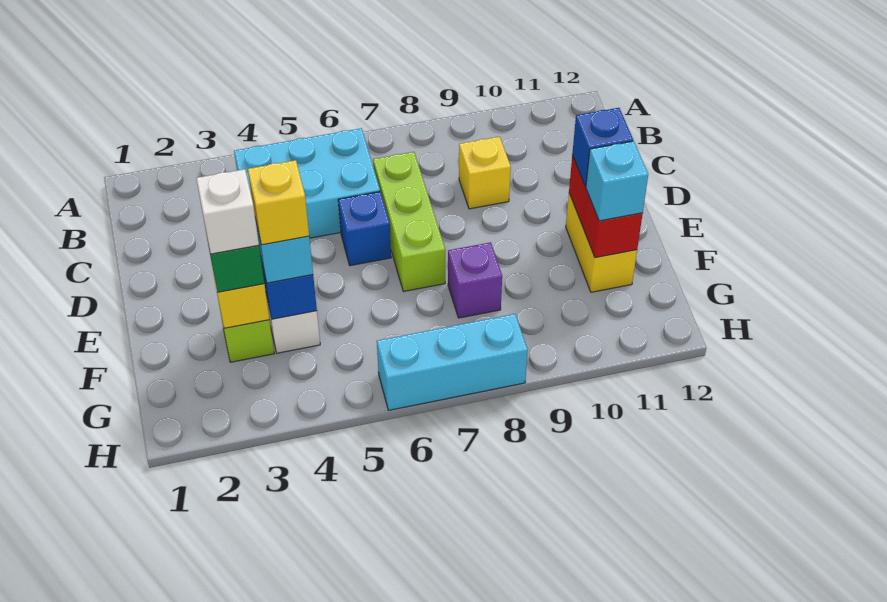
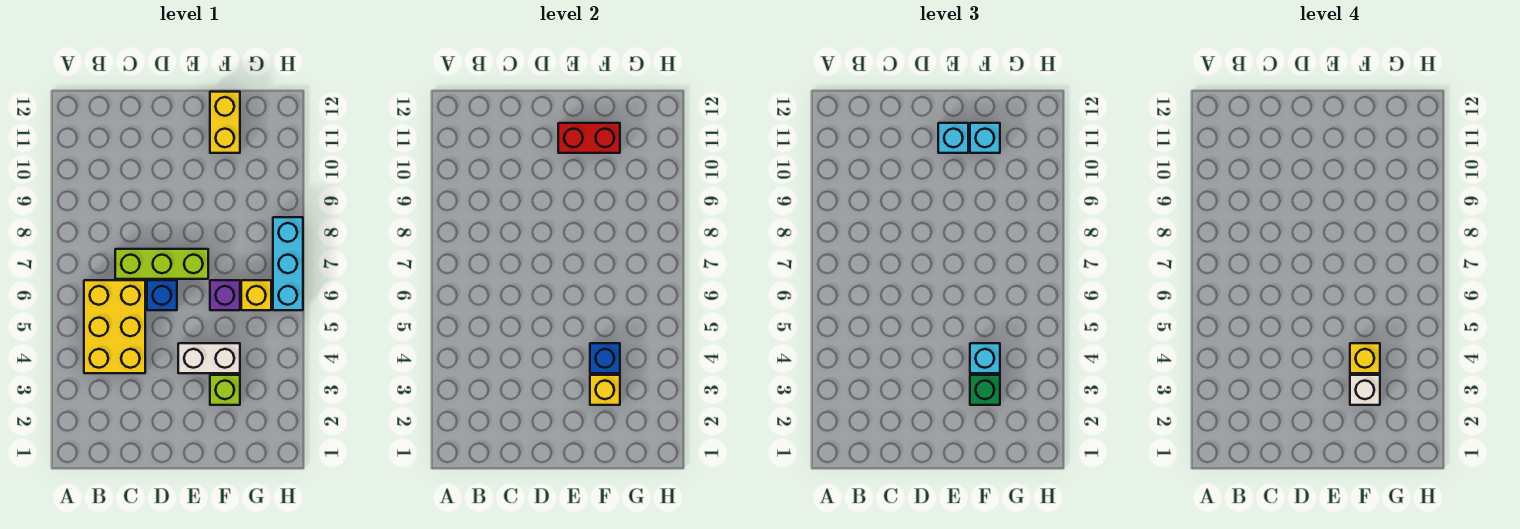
cyan brick B4:C6 level 1 -> yellow brick B4:C6 level 1
yellow brick C9 level 1 -> yellow brick G6 level 1
yellow brick E11:F11 level 1 -> yellow brick F11:F12 level 1
blue brick E11 level 3 -> cyan brick E11 level 3
purple brick F8 level 1 -> purple brick F6 level 1

